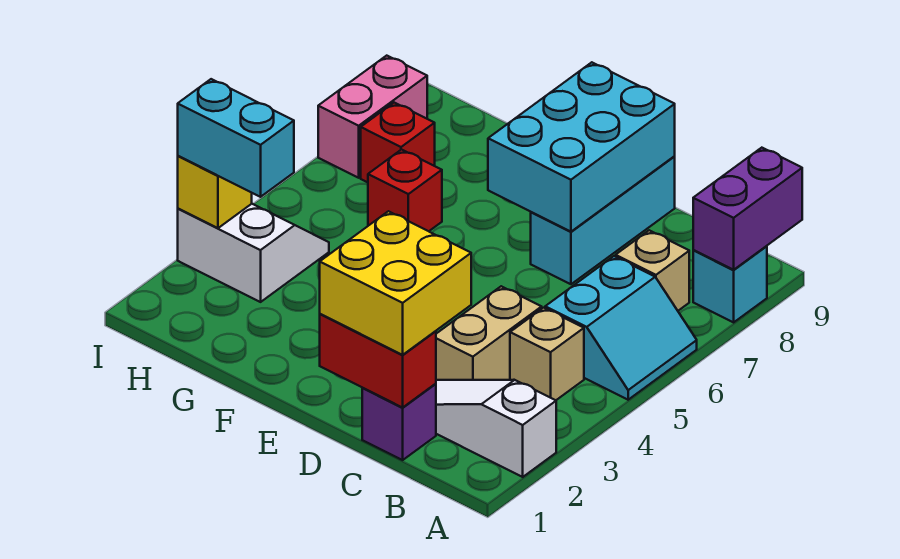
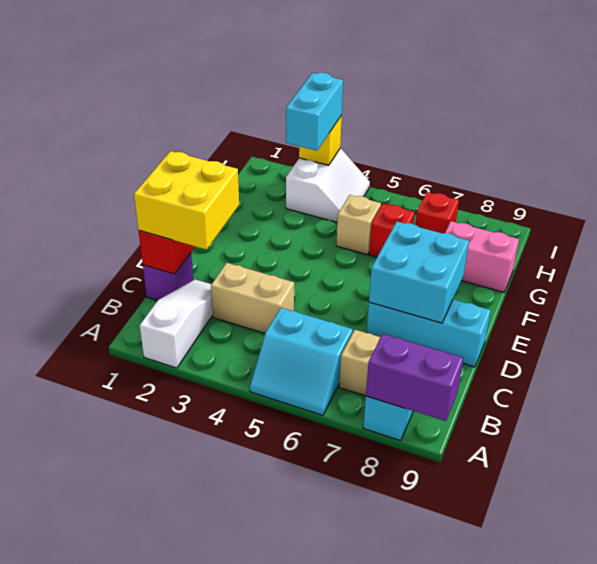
tan brick B4 level 1 -> tan brick G5 level 1
cyan brick D7:E9 level 2 -> cyan brick D7:E8 level 2
pink brick I7:I8 level 1 -> pink brick G8:G9 level 1

